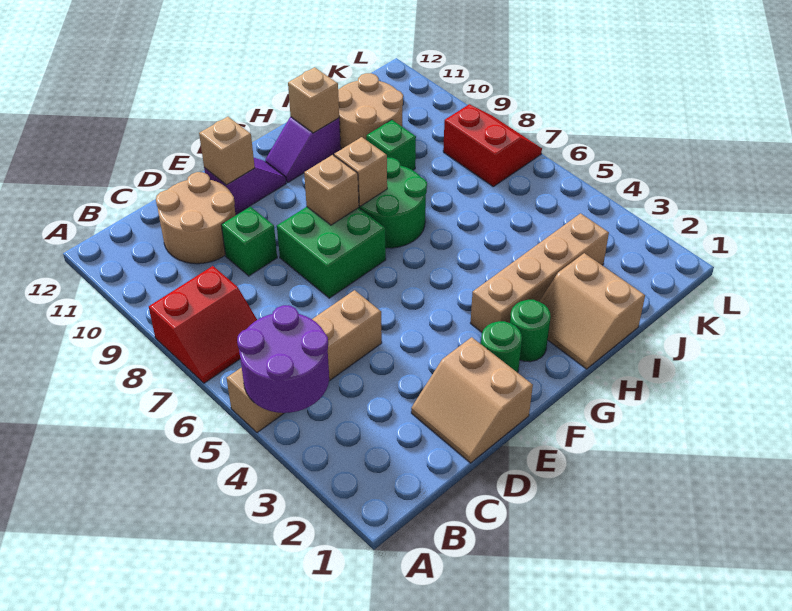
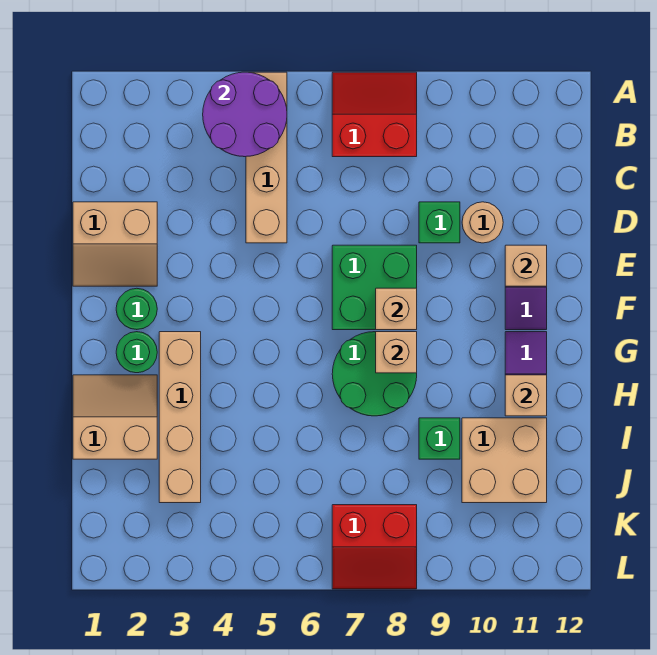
red slope A7:B8 level 1 top 8 -> red slope A7:B8 level 1 top B
tan round brick C10:D11 level 1 -> tan round brick D10 level 1
tan slope D1:E2 level 1 top E -> tan slope D1:E2 level 1 top D
tan round brick I10:J11 level 1 -> tan brick I10:J11 level 1

